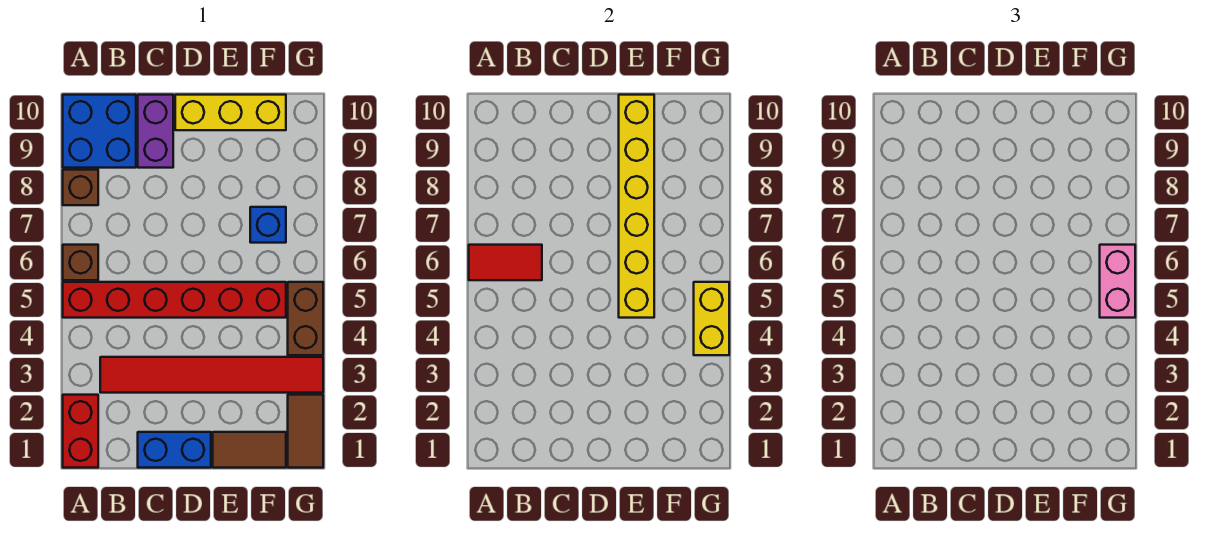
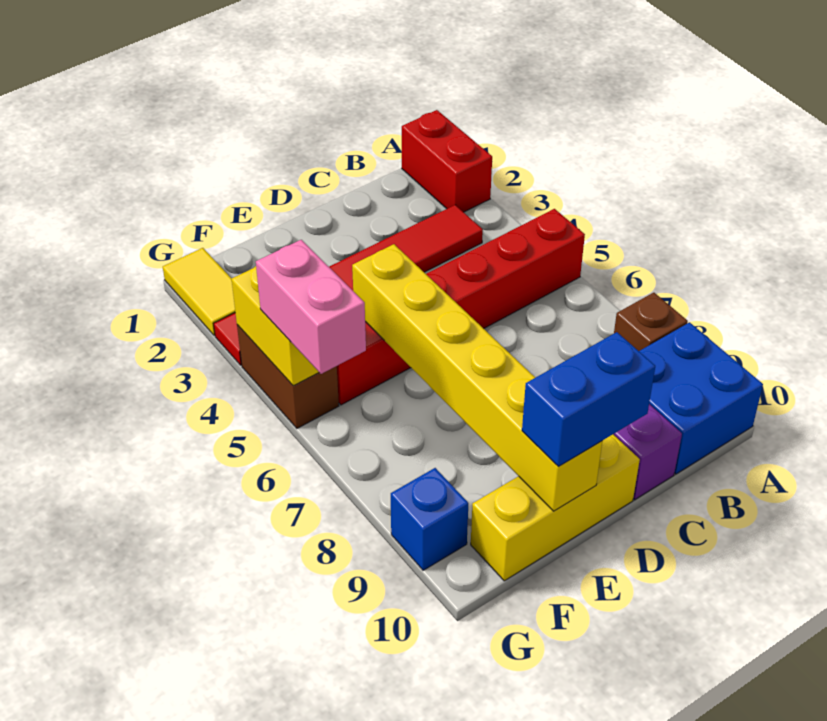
brown brick A6 level 1 -> none
red tile A6:B6 level 2 -> none
blue brick C1:D1 level 1 -> blue brick D10:E10 level 3
brown tile E1:F1 level 1 -> none
blue brick F7 level 1 -> blue brick G9 level 1
brown tile G1:G2 level 1 -> yellow tile G1:G2 level 1

